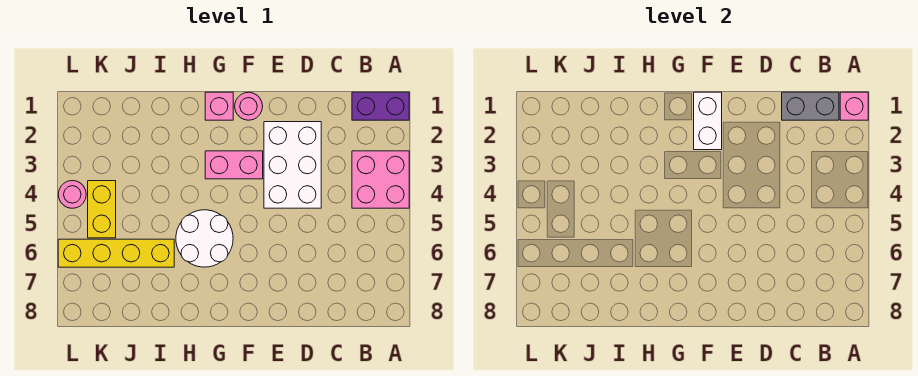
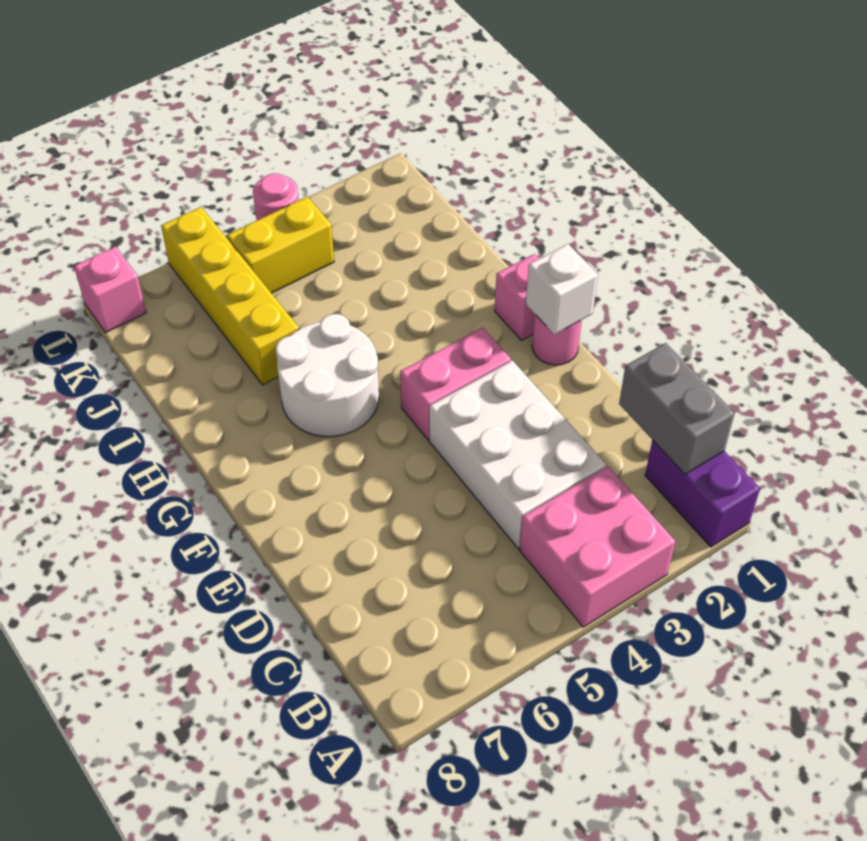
pink brick A1 level 2 -> pink brick L8 level 1
white brick D2:E4 level 1 -> white brick C3:E4 level 1
white brick F1:F2 level 2 -> white brick F1 level 2
pink brick F3:G3 level 1 -> pink brick F3:F4 level 1

